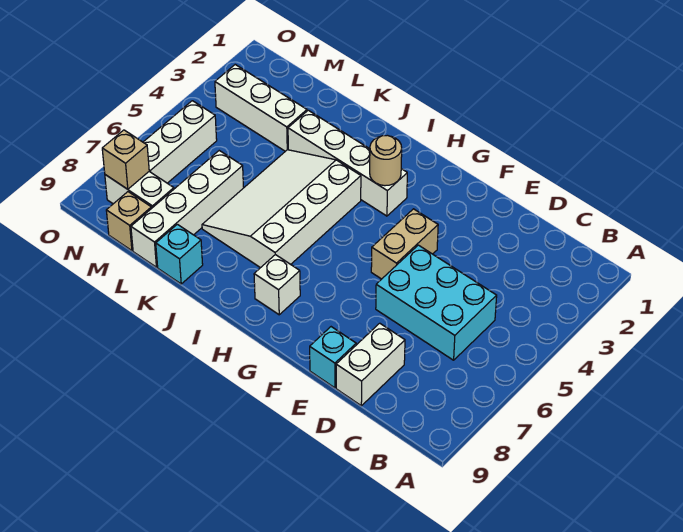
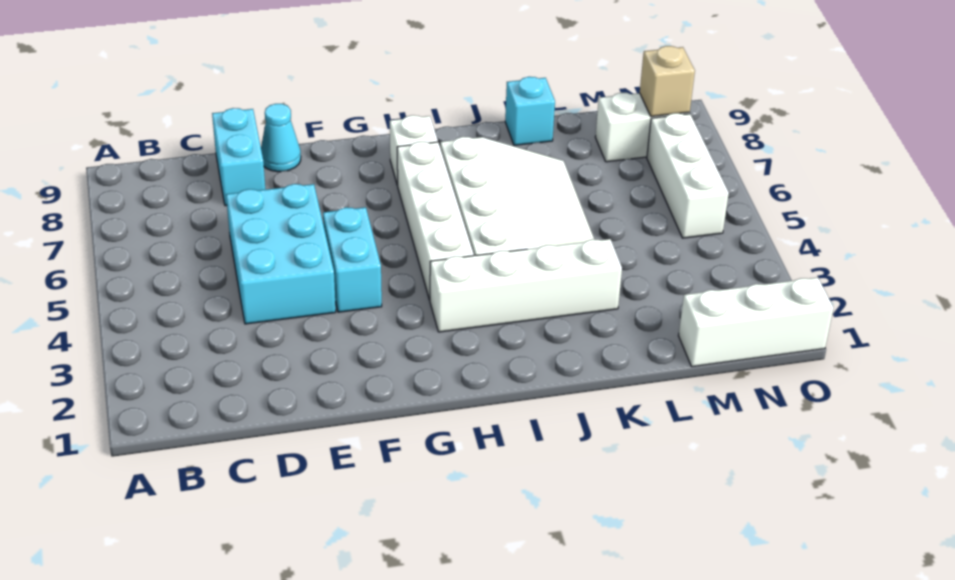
cyan brick C5:E6 level 1 -> cyan brick D4:E6 level 1
white brick D8:D9 level 1 -> cyan brick D8:D9 level 1
cyan brick E9 level 1 -> cyan cone E9 level 1
tan brick F4:F5 level 1 -> cyan brick F4:F5 level 1
tan round brick H3 level 2 -> none
white brick L3:N3 level 1 -> white brick M1:O1 level 1
white brick L6:L9 level 1 -> white brick H4:H7 level 1
tan brick M9 level 1 -> none

